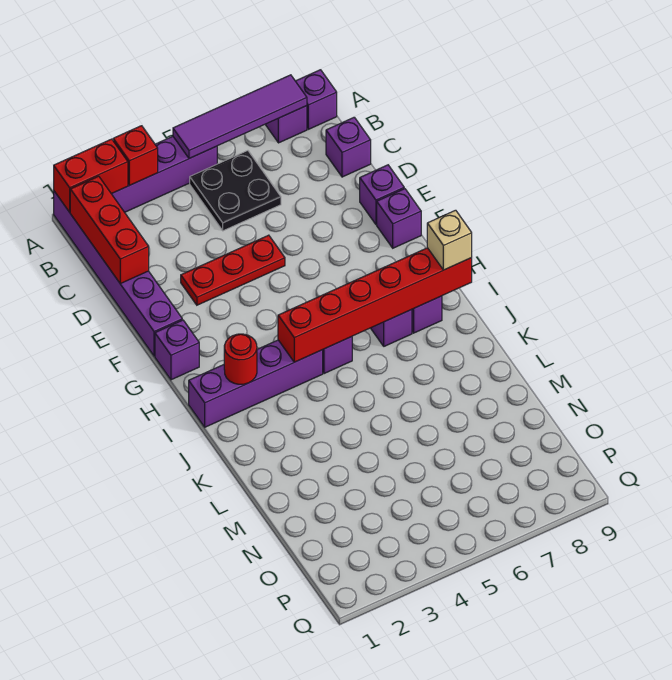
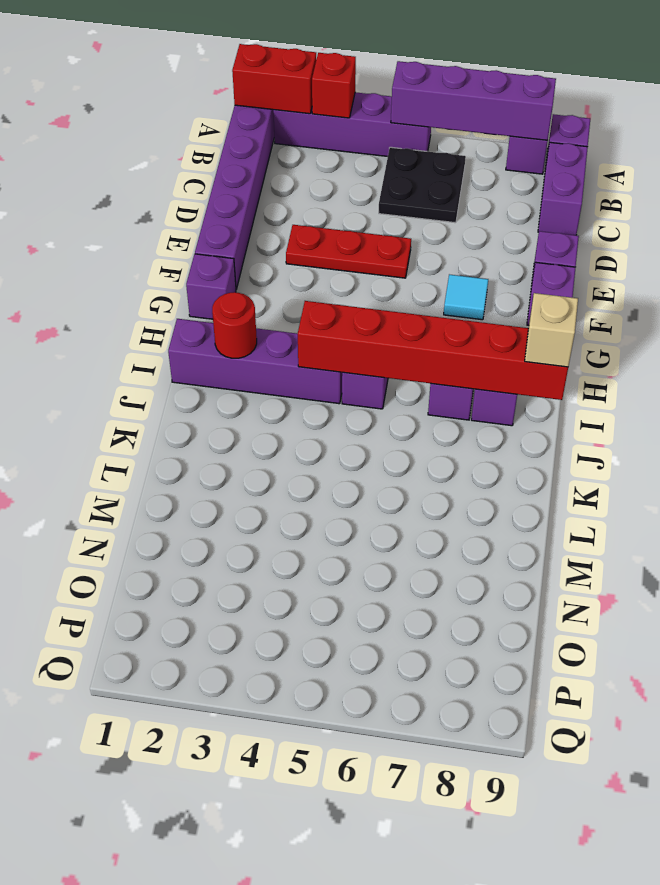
purple tile A5:A8 level 2 -> purple brick A5:A8 level 2
red brick B1:D1 level 2 -> none
purple brick C9 level 1 -> purple brick B9:C9 level 1
none -> cyan tile F7 level 1

